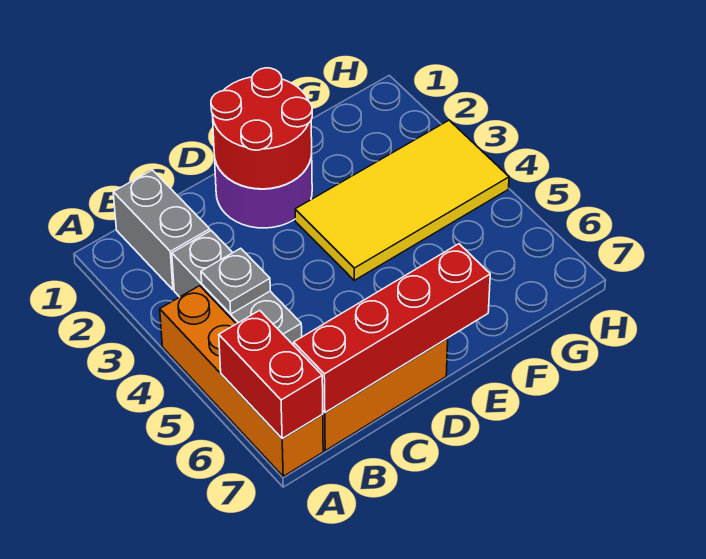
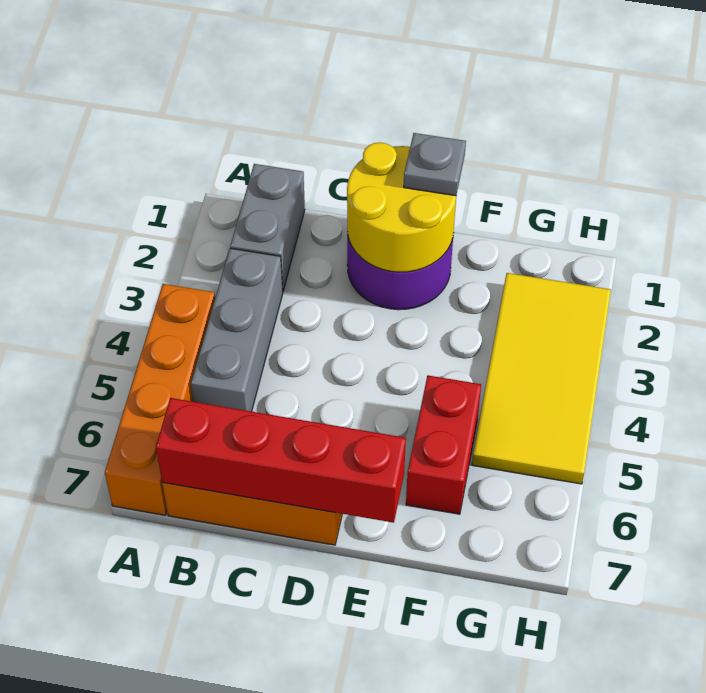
red brick A6:A7 level 2 -> red brick F5:F6 level 1
grey plate B4 level 2 -> grey plate E1 level 3
red round brick D1:E2 level 2 -> yellow round brick D1:E2 level 2
yellow tile E3:H4 level 1 -> yellow tile G2:H5 level 1

